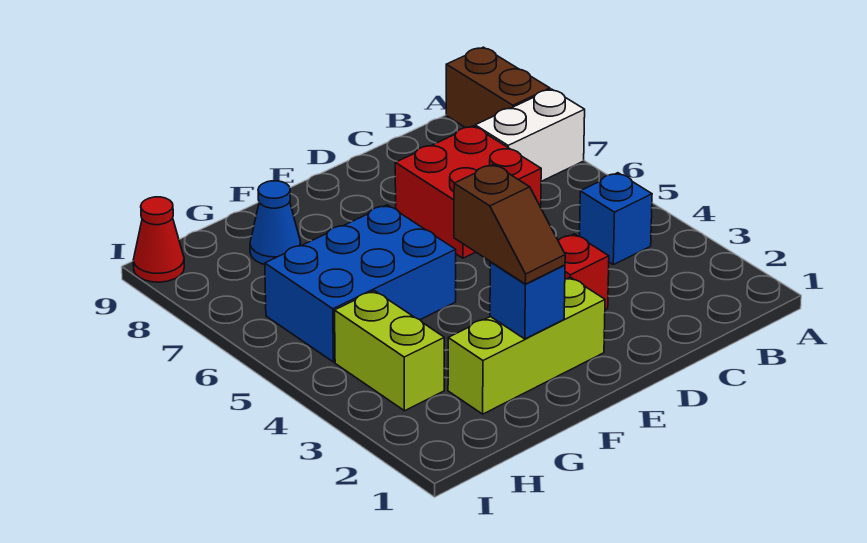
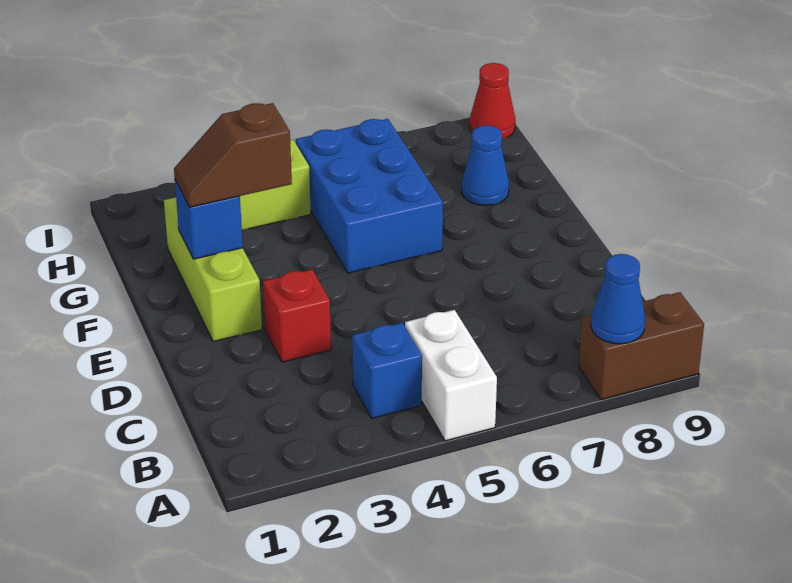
white brick A7:B7 level 1 -> white brick A5:B5 level 1
none -> blue cone A8 level 2
red brick C6:D7 level 1 -> none

